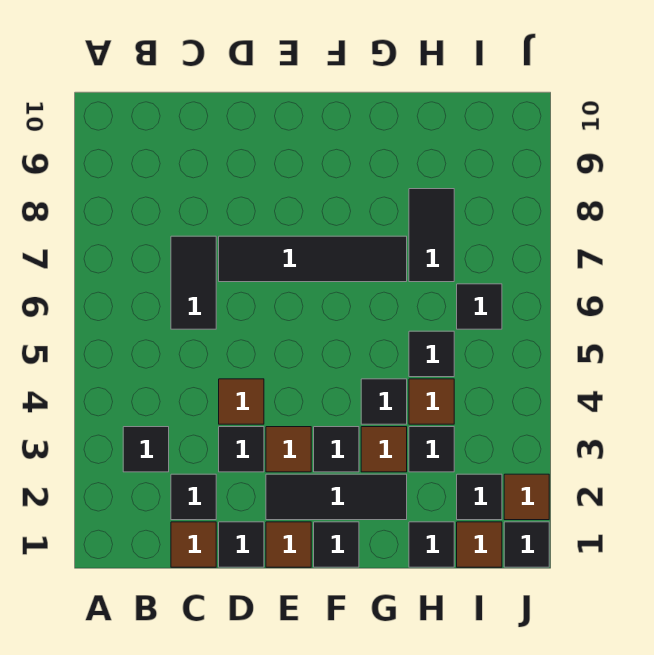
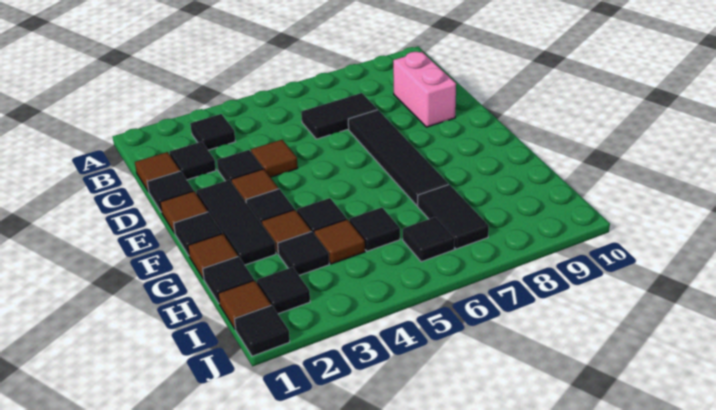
none -> pink brick C9:D9 level 1
black tile H7:H8 level 1 -> black tile H7:I7 level 1
brown tile J2 level 1 -> brown tile G1 level 1

